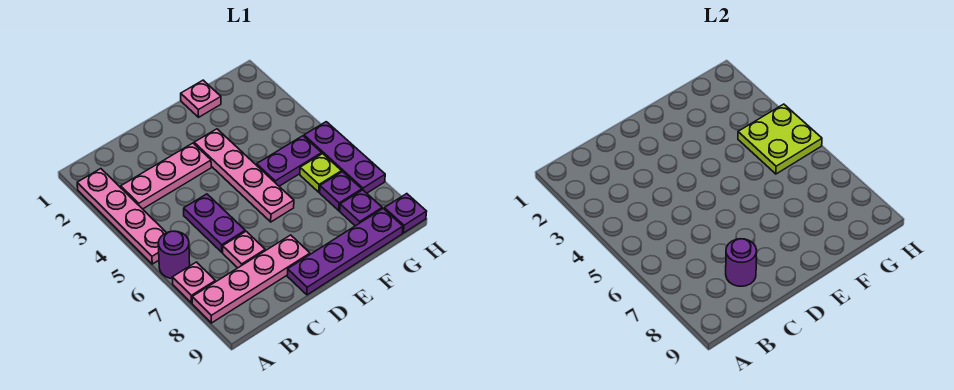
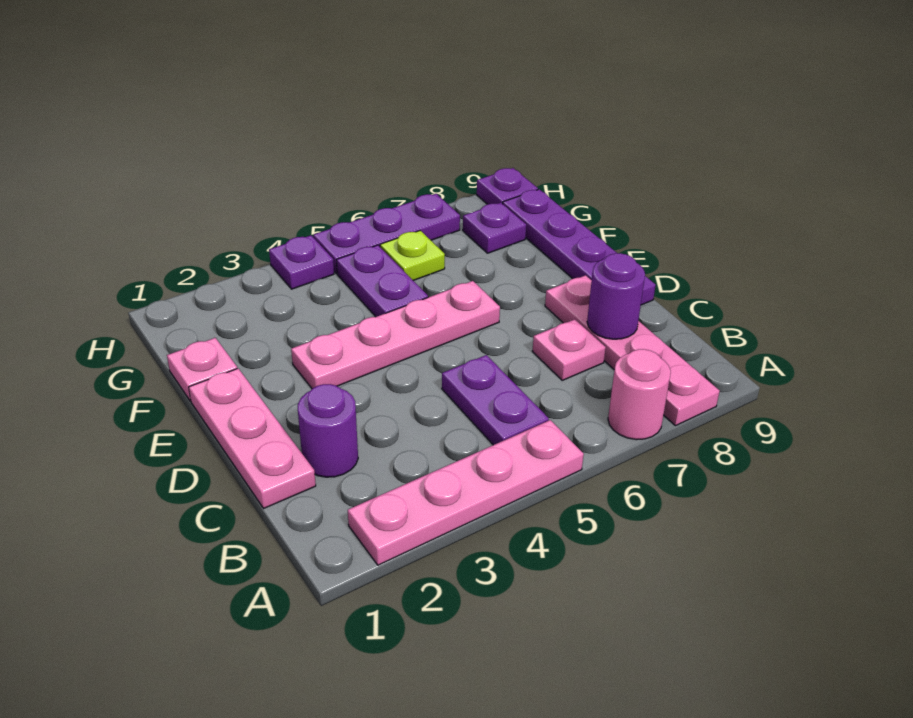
purple round brick A6 level 1 -> purple round brick C2 level 1
pink plate A7 level 1 -> pink round brick A7 level 1
pink plate B3:D3 level 1 -> pink plate C1:E1 level 1
purple plate C5:C6 level 1 -> purple plate B5:C5 level 1
lime plate G4:H5 level 2 -> none
purple plate G7 level 1 -> purple plate H4 level 1

